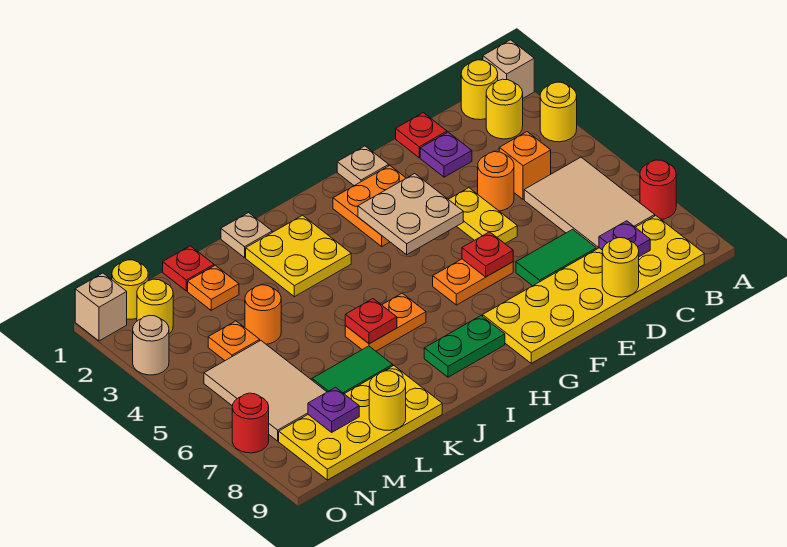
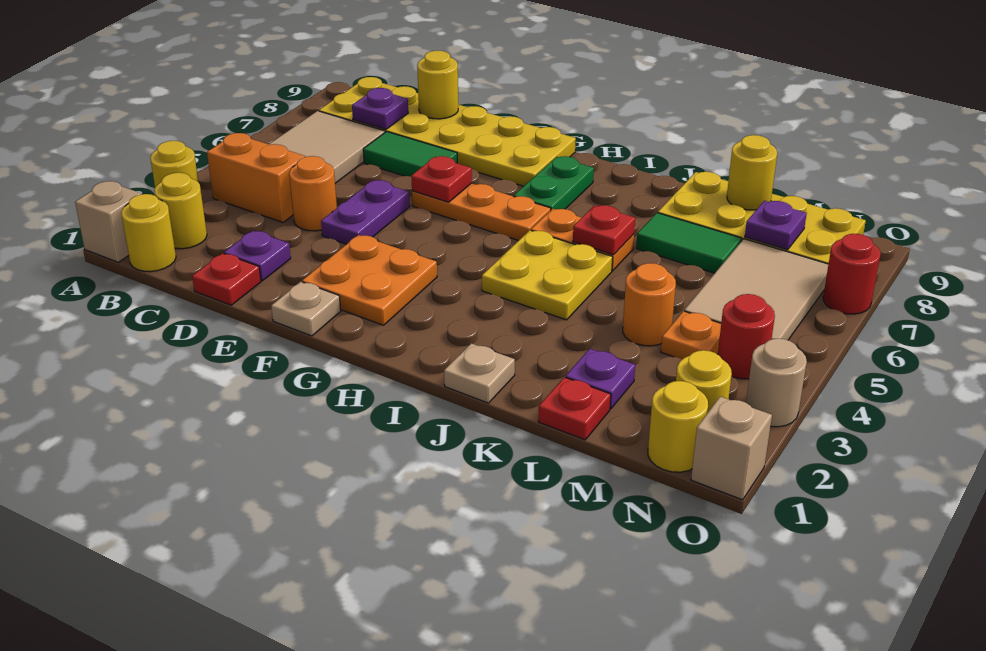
red round brick A7 level 1 -> red round brick N4 level 1
orange brick C4 level 1 -> orange brick B4:C4 level 1
yellow plate E4:E5 level 1 -> purple plate E4:E5 level 1
tan plate F3:G4 level 2 -> none
orange plate F6:G6 level 1 -> orange plate F6:H6 level 1
green plate H8:I8 level 1 -> green plate H7:H8 level 1
yellow plate I2:J3 level 1 -> yellow plate I4:J5 level 1
orange plate L2 level 1 -> purple plate L2 level 1

